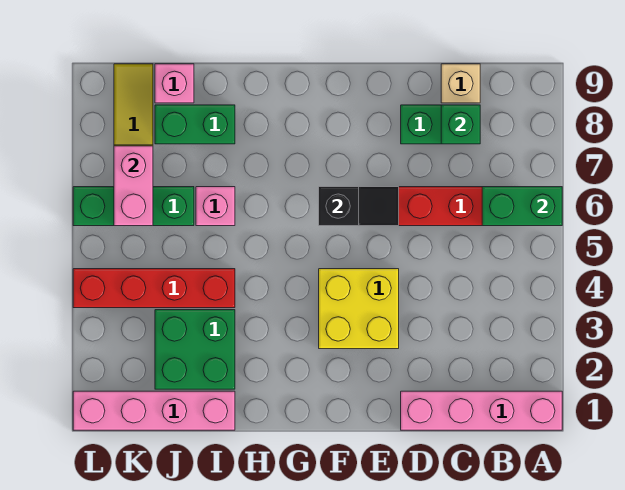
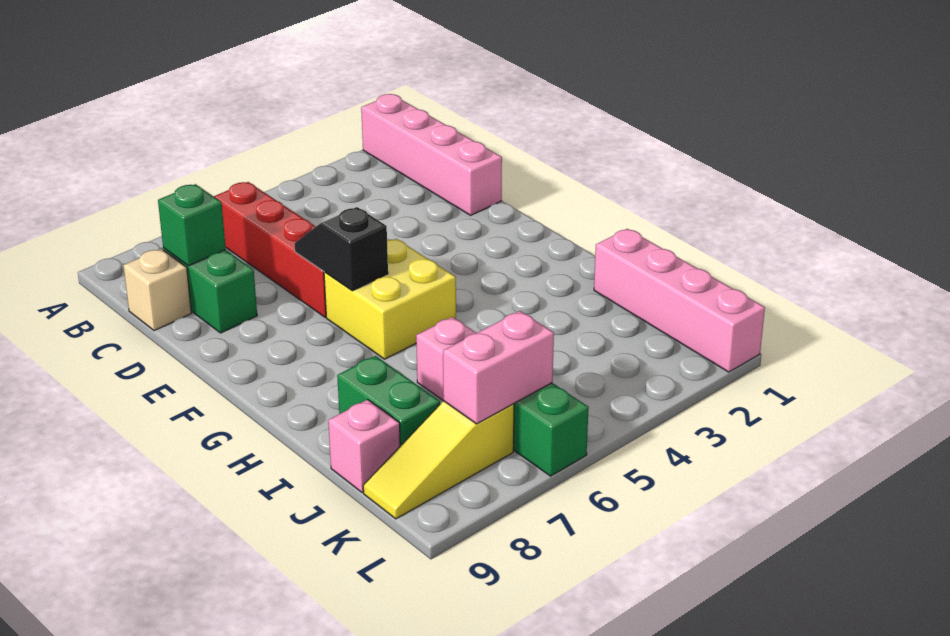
green brick A6:B6 level 2 -> none
yellow brick E3:F4 level 1 -> yellow brick F5:G6 level 1
green brick I2:J3 level 1 -> none
red brick I4:L4 level 1 -> none

